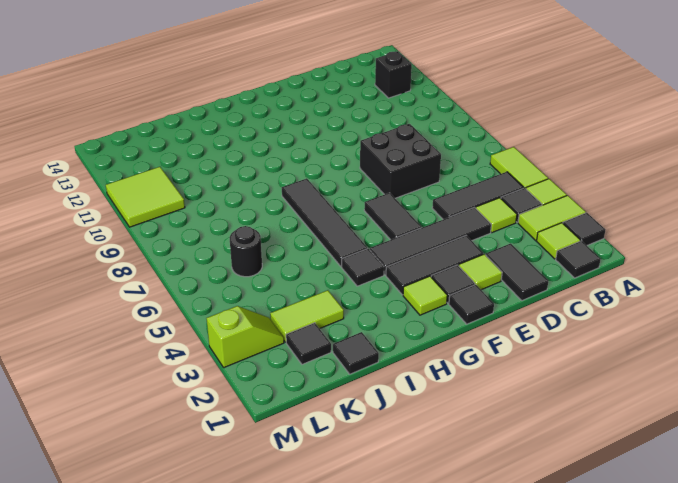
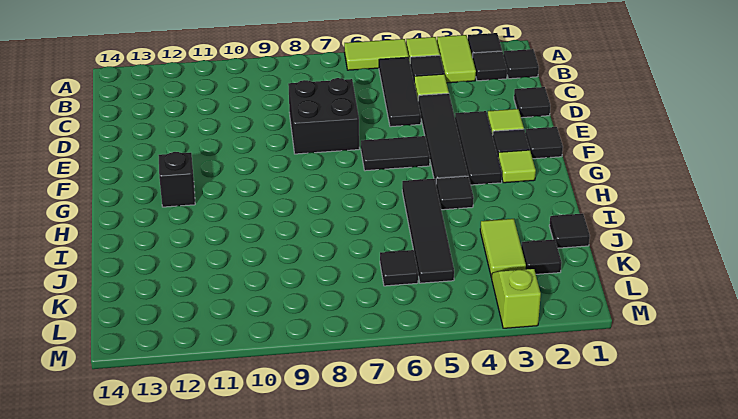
lime tile B2 level 1 -> black tile B2 level 1
black brick B12 level 1 -> black brick G12 level 1
black tile D1:D2 level 1 -> black tile D1 level 1
black tile H5:H8 level 1 -> black tile H5:K5 level 1
black round brick K6 level 1 -> black tile K6 level 1
lime tile L10:M11 level 1 -> none

